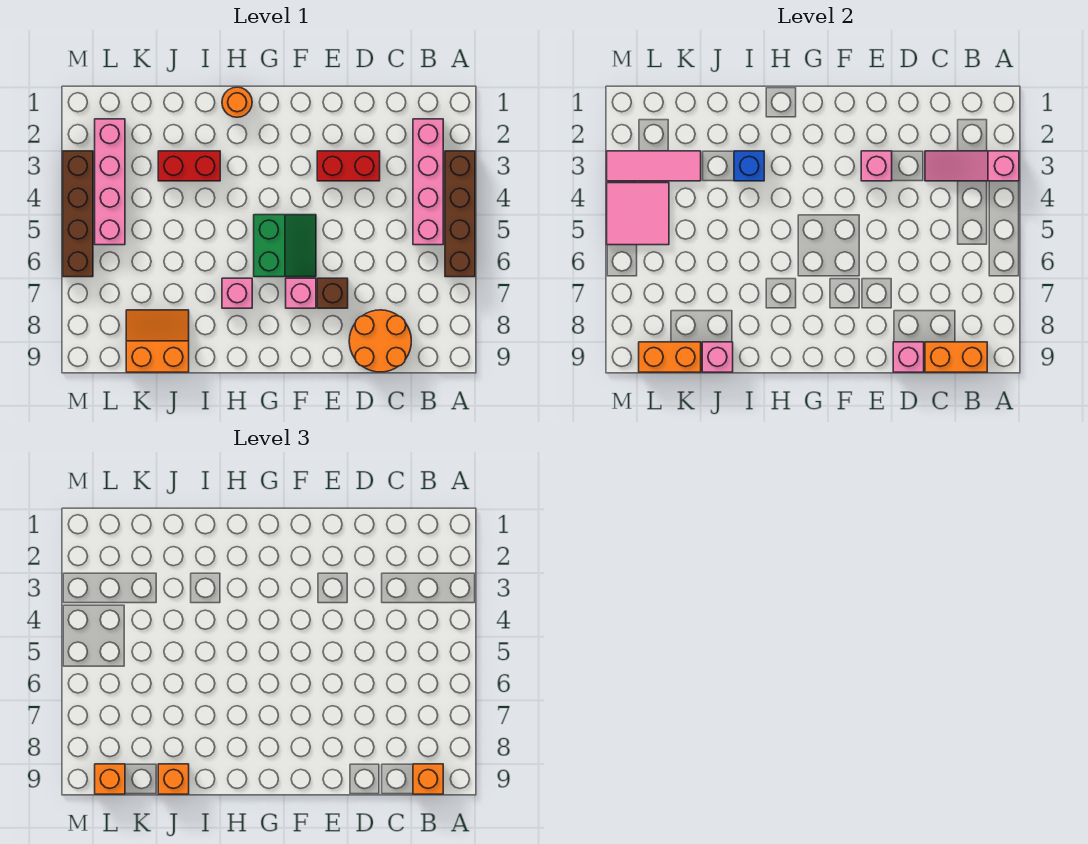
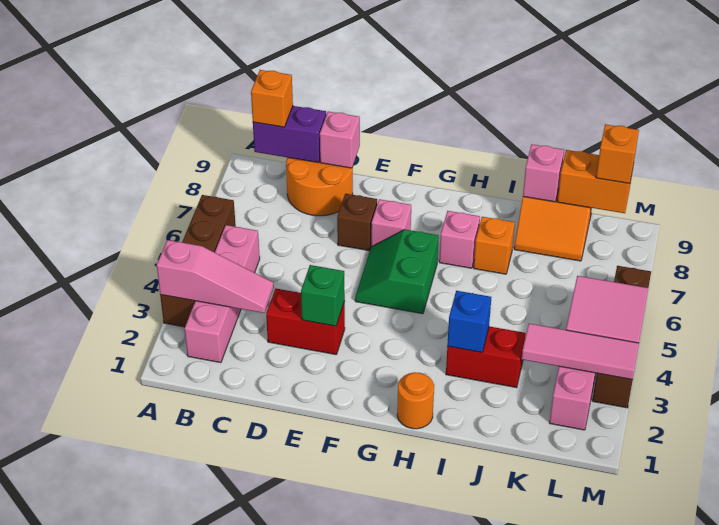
orange brick B9:C9 level 2 -> purple brick B9:C9 level 2
pink brick E3 level 2 -> green brick E3 level 2
orange brick J9 level 3 -> orange brick I7 level 1

